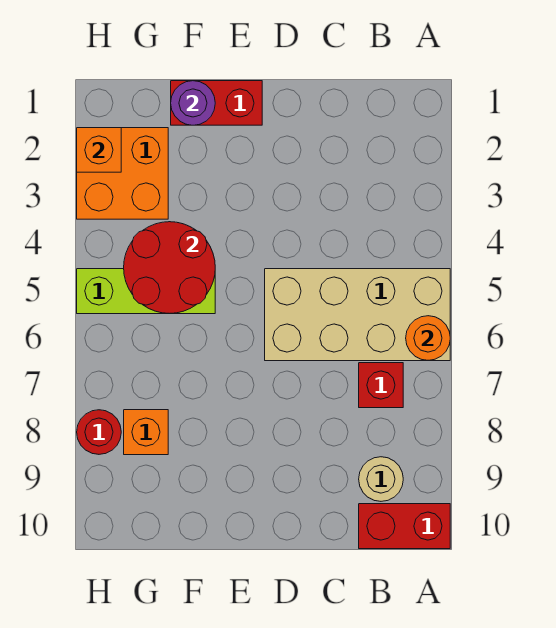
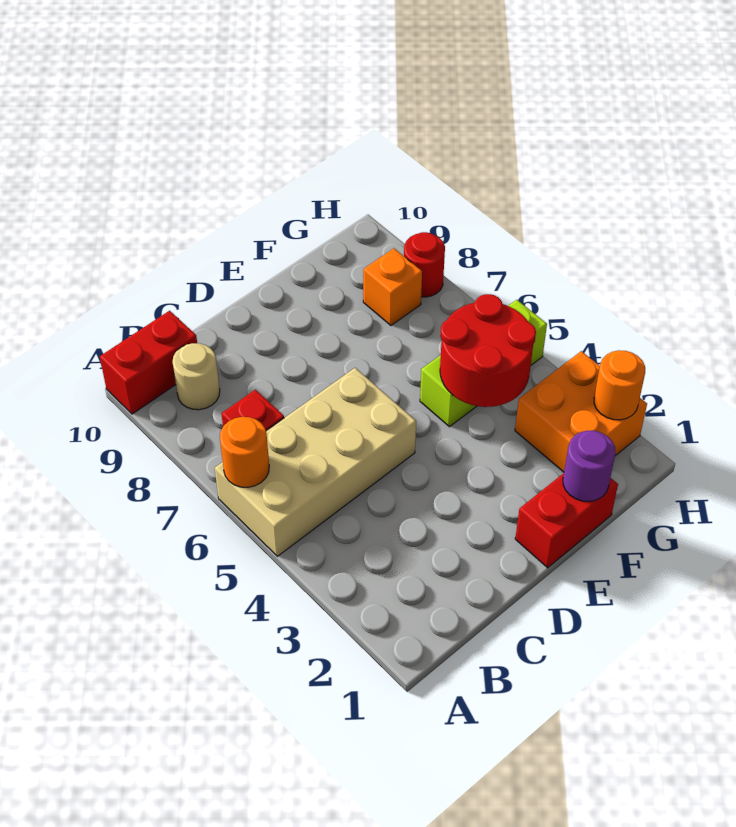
orange brick H2 level 2 -> orange round brick H2 level 2

